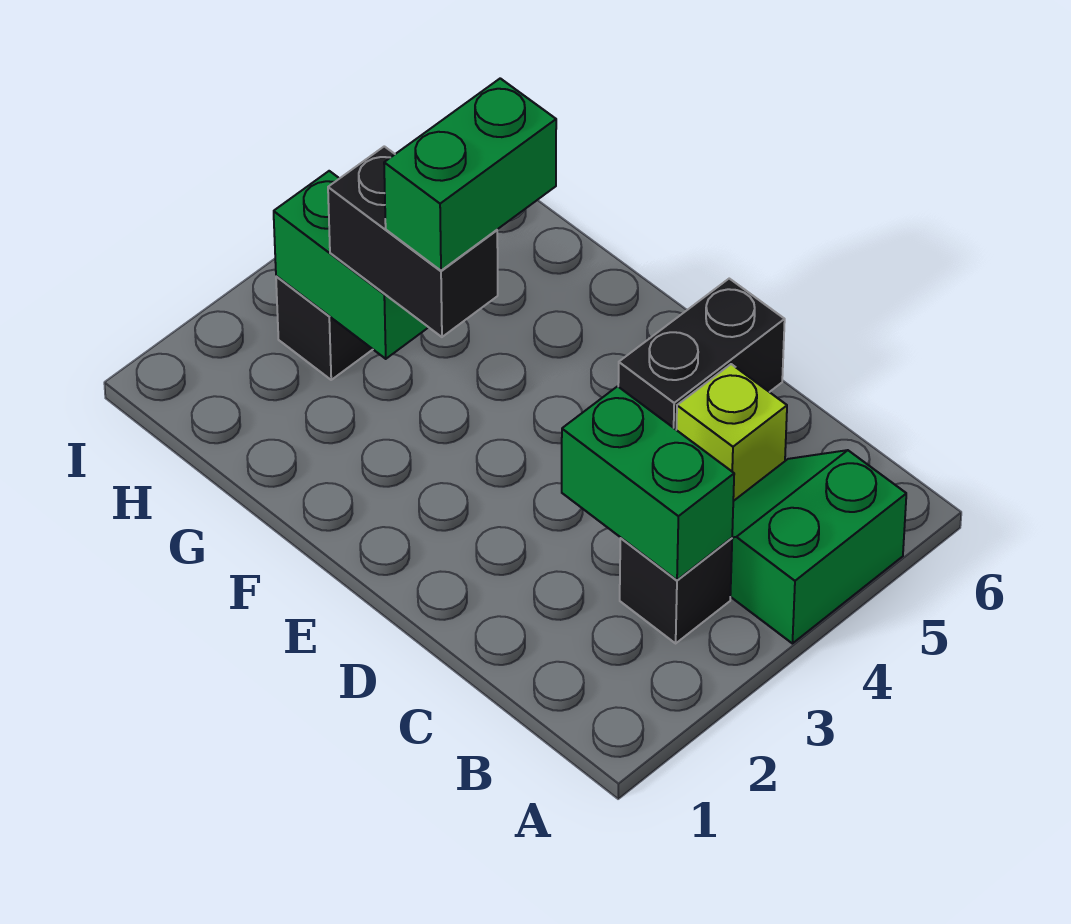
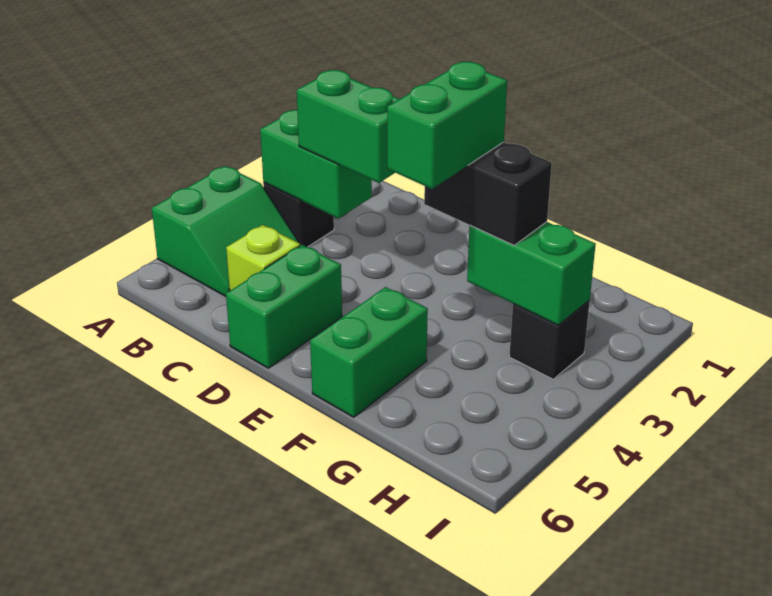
none -> green brick C3:D3 level 3
black brick D5:D6 level 1 -> green brick D5:D6 level 1
none -> green brick F5:F6 level 1

